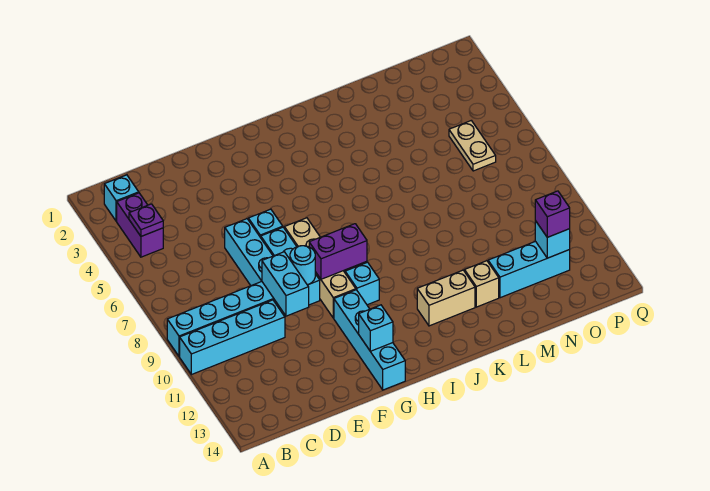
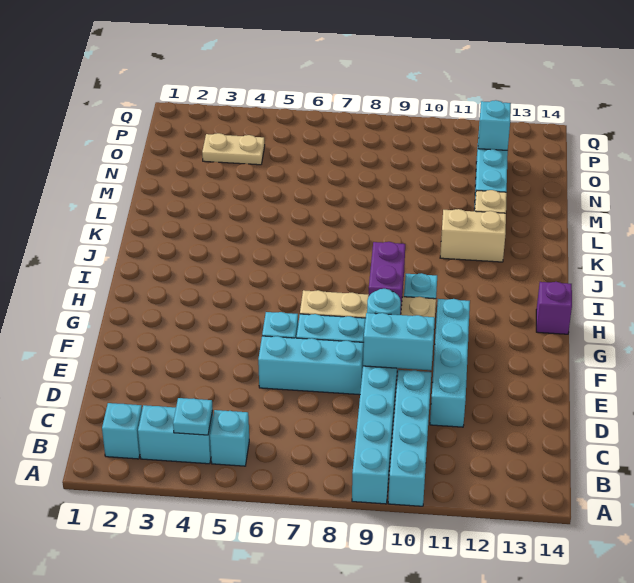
purple brick B3:B4 level 1 -> cyan brick B3:B4 level 1
purple plate B4 level 2 -> cyan plate B4 level 2
cyan brick G11:G14 level 1 -> cyan brick D11:G11 level 1
cyan brick G13 level 2 -> cyan brick B5 level 1
tan brick J12:K12 level 1 -> tan brick K11:K12 level 1
tan plate O5:O6 level 1 -> tan plate O3:O4 level 1
purple brick O12 level 3 -> purple brick H14 level 1

